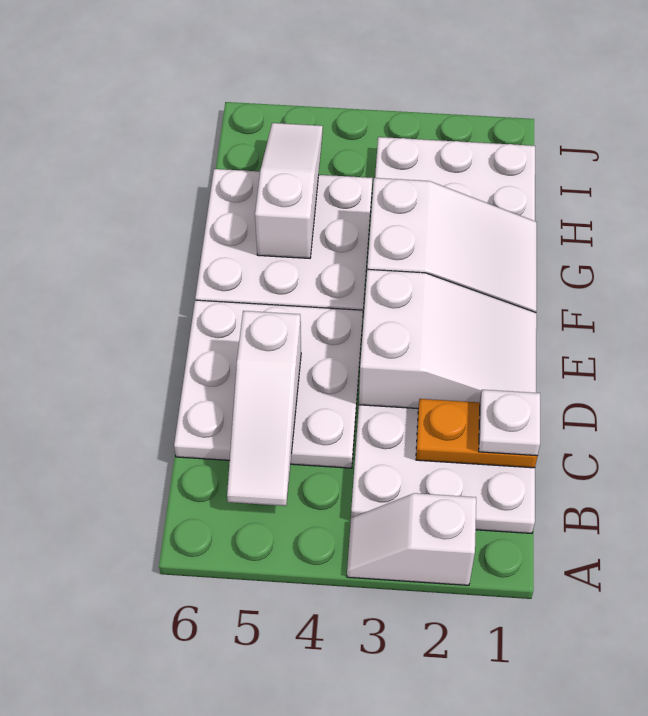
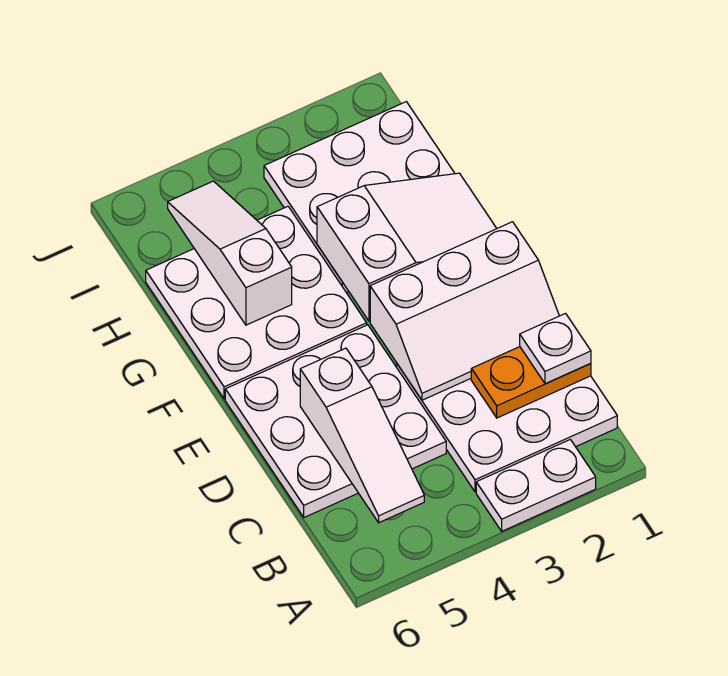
white slope A2:A3 level 1 top 2 -> white plate A2:A3 level 1
white slope D1:E3 level 2 top 3 -> white slope D1:E3 level 2 top E

